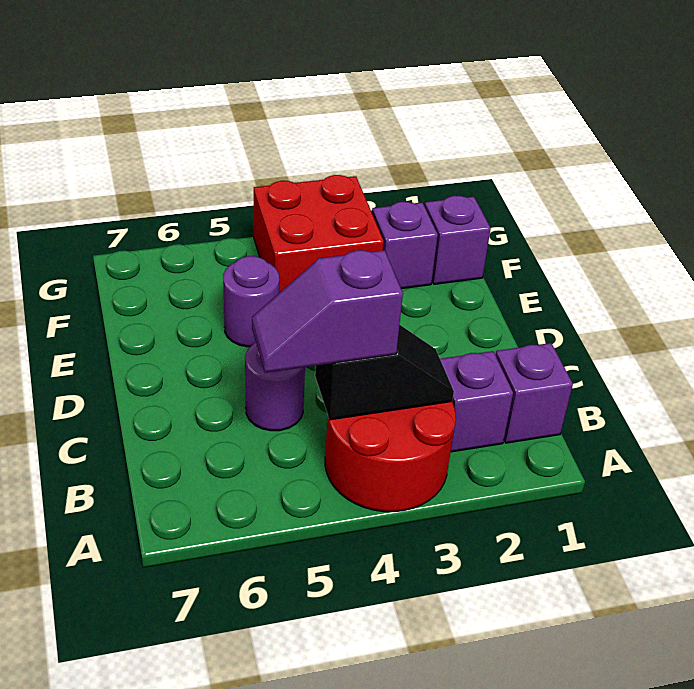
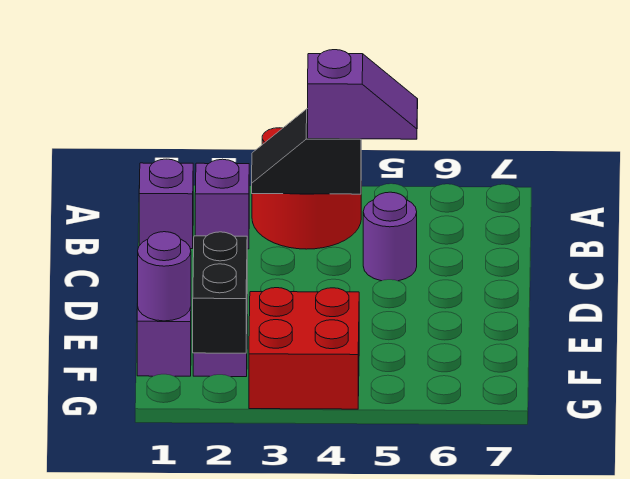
purple round brick E5 level 1 -> purple round brick F1 level 2
none -> black brick F2:G2 level 2

